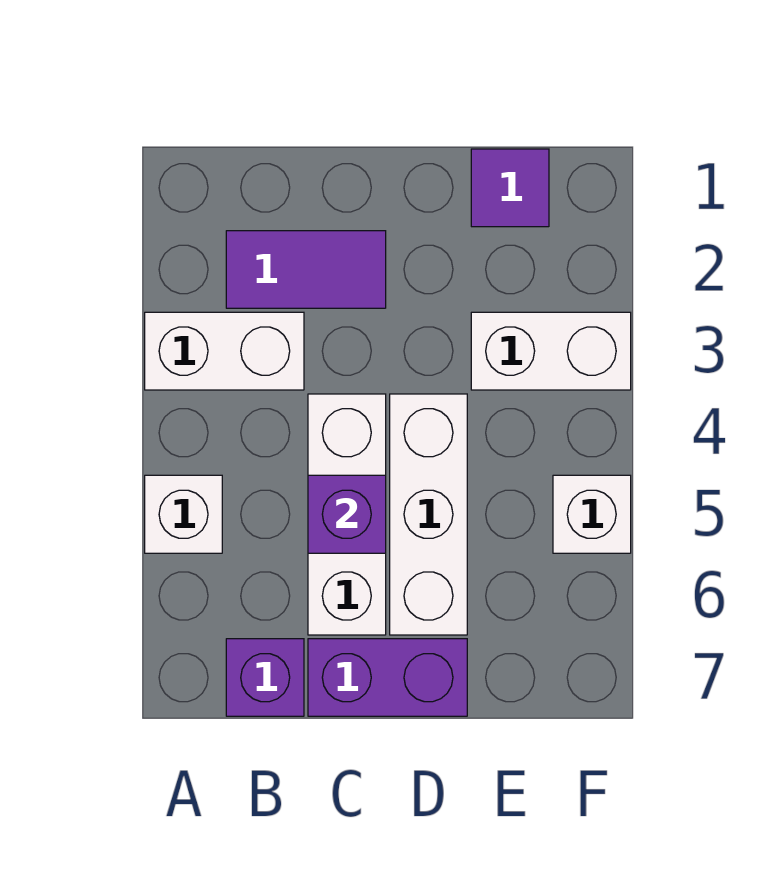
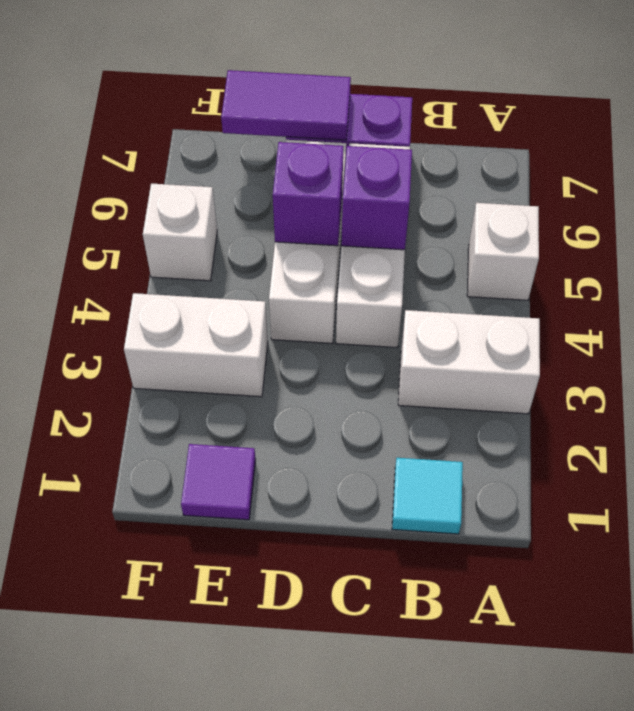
none -> cyan tile B1 level 1
purple tile B2:C2 level 1 -> purple tile D7:E7 level 2
purple brick B7 level 1 -> purple brick D5 level 2

